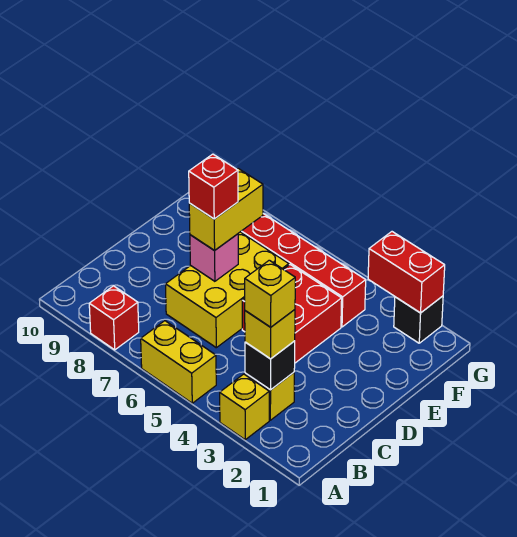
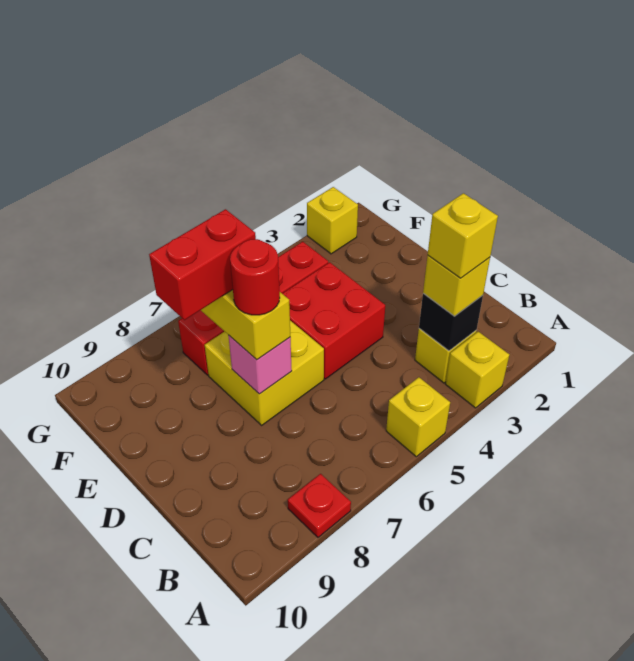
yellow brick A5:A6 level 1 -> yellow brick A5 level 1
red brick A8 level 1 -> red plate A8 level 1
yellow brick C6:E7 level 1 -> yellow brick D6:E7 level 1
red brick D7 level 4 -> red round brick D7 level 4
black brick G2 level 1 -> yellow brick G2 level 1
red brick G2:G3 level 2 -> red brick E7:E8 level 4

